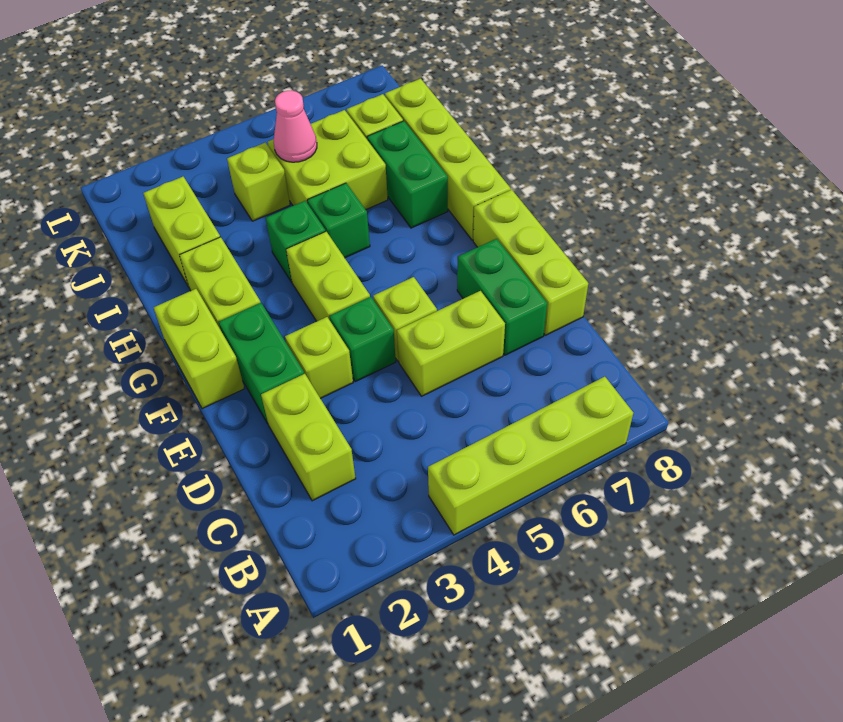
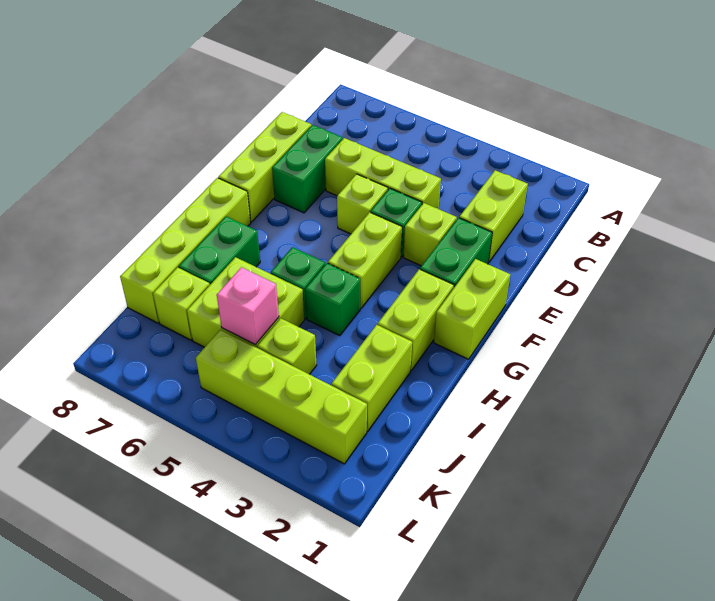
lime brick A4:A7 level 1 -> lime brick K2:K5 level 1
lime brick D5:D6 level 1 -> lime brick D4:D6 level 1
pink cone J5 level 2 -> pink brick J5 level 2

